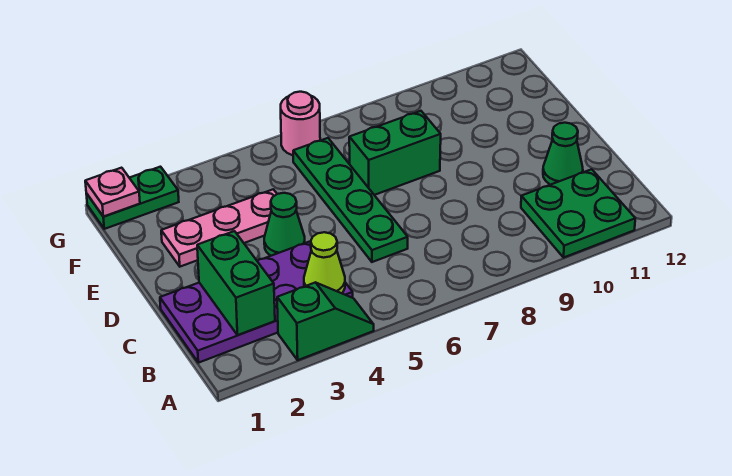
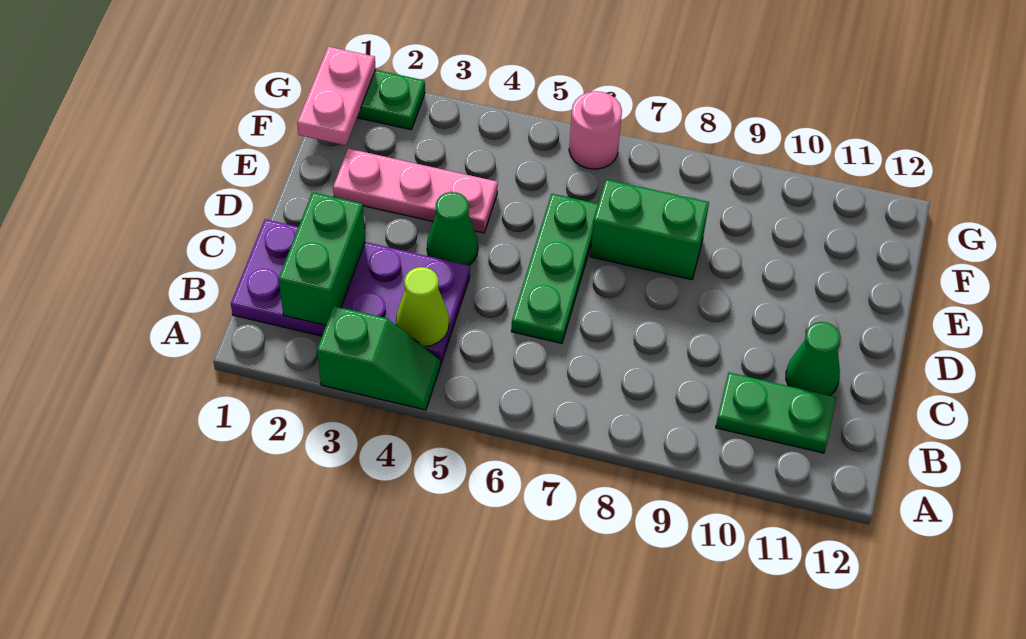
green plate A10:B11 level 1 -> green plate B10:B11 level 1
green plate C6:F6 level 1 -> green plate C6:E6 level 1
pink plate G1 level 2 -> pink plate F1:G1 level 2

